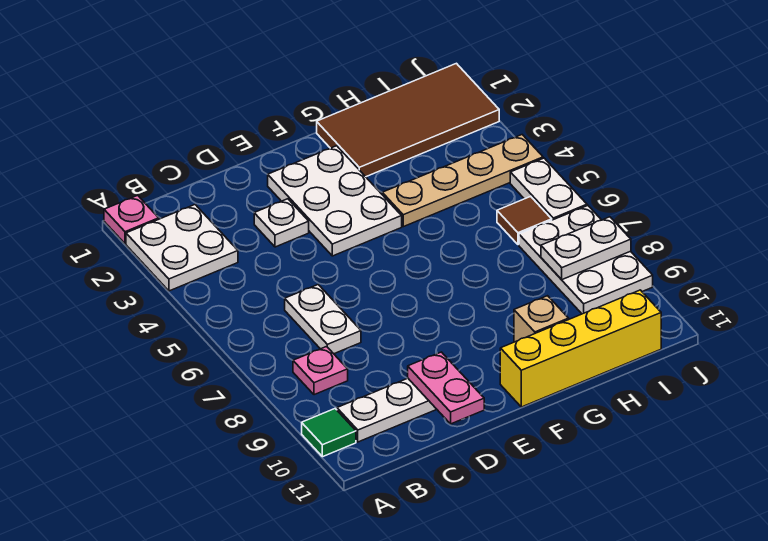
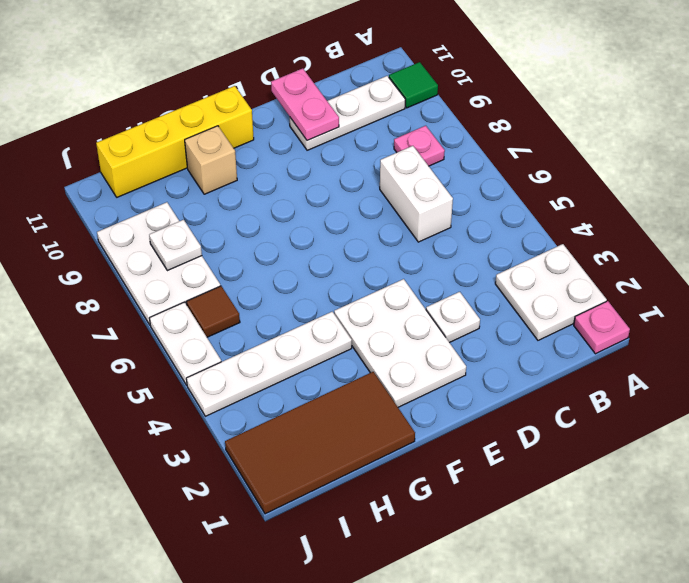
white plate C6:C7 level 1 -> white brick C6:C7 level 1
tan plate G4:J4 level 1 -> white plate G4:J4 level 1
white plate I8:J8 level 2 -> white plate I8 level 2

